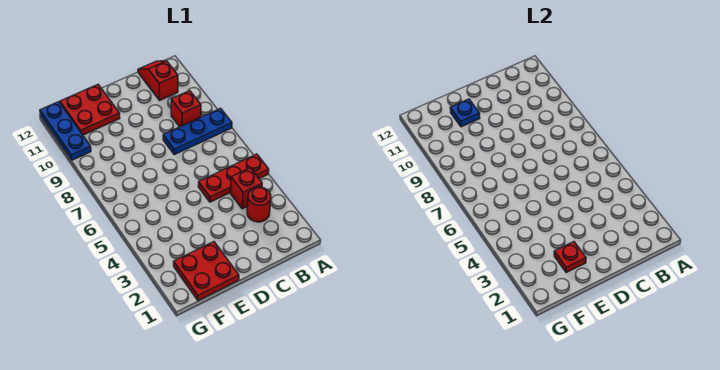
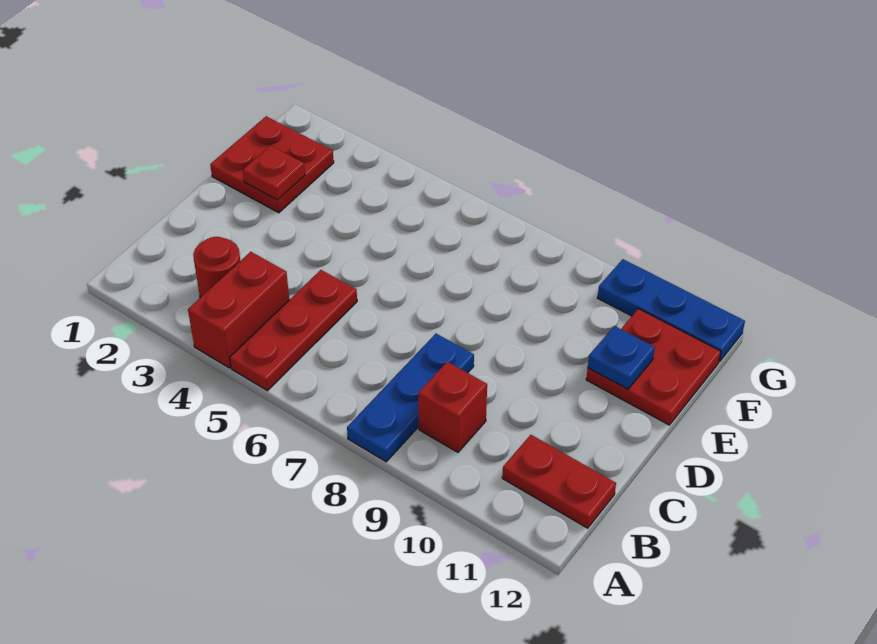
red brick B4 level 1 -> red brick A4:B4 level 1
red slope B11:B12 level 1 top 11 -> red plate B11:B12 level 1

